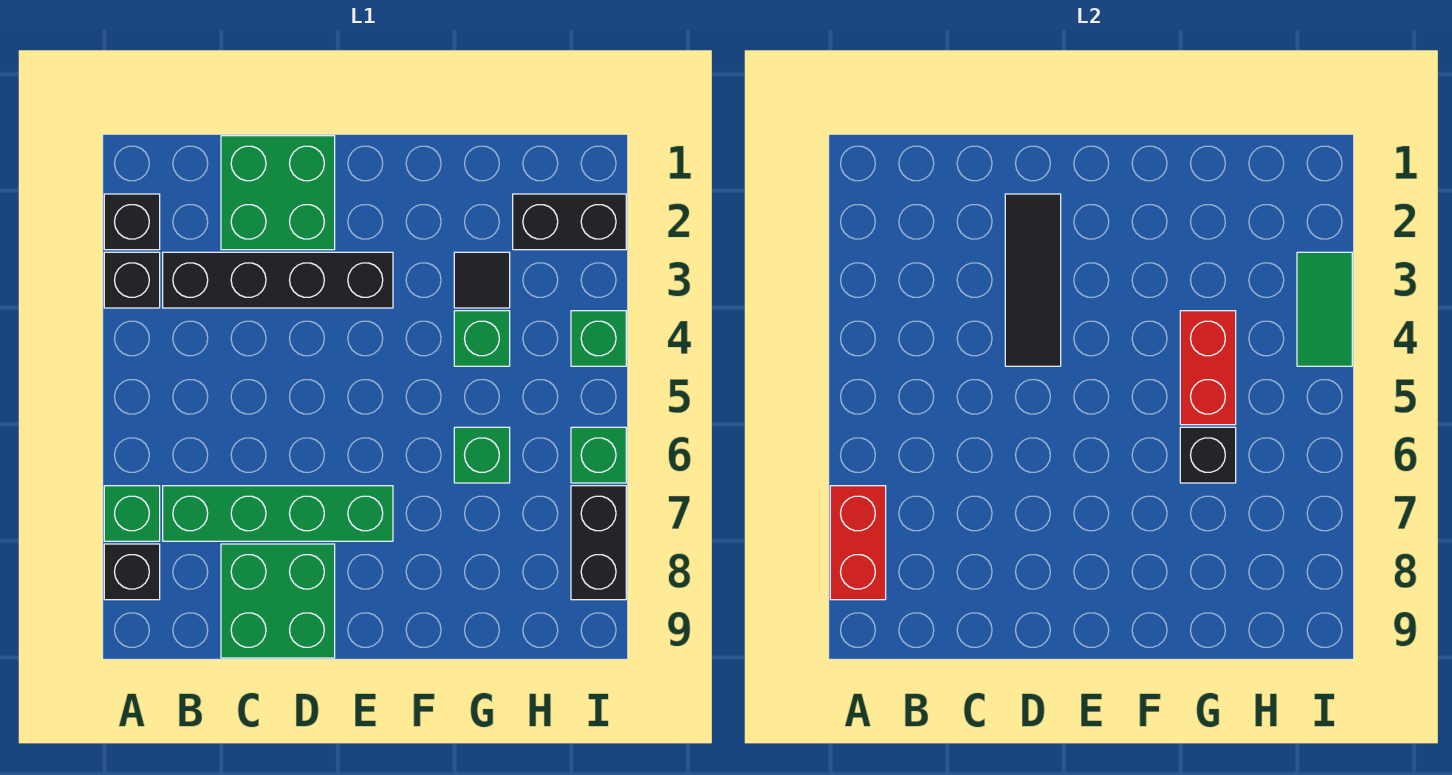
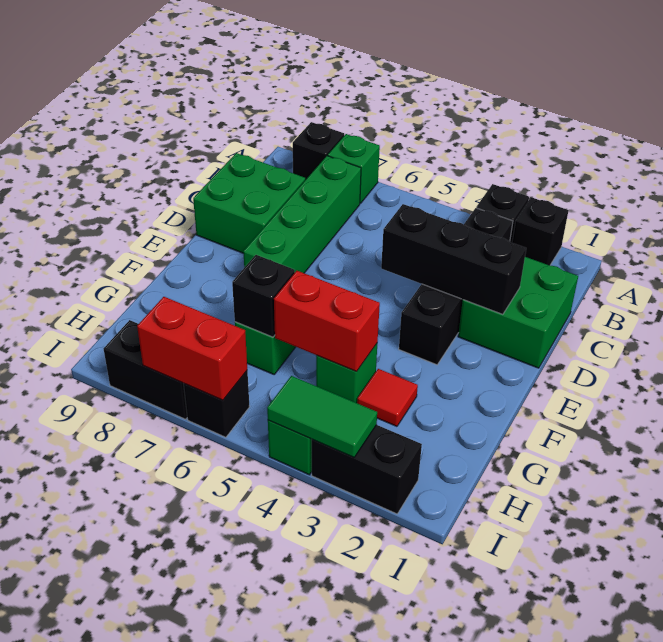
red brick A7:A8 level 2 -> red brick I6:I7 level 2
black tile D2:D4 level 2 -> black brick D2:D4 level 2
black tile G3 level 1 -> red tile G3 level 1
black brick H2:I2 level 1 -> black brick I2:I3 level 1
green brick I6 level 1 -> black brick I6 level 1

